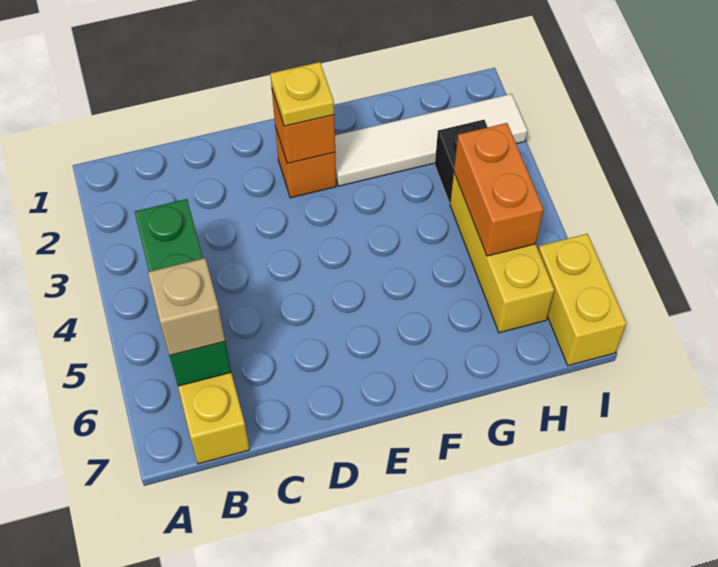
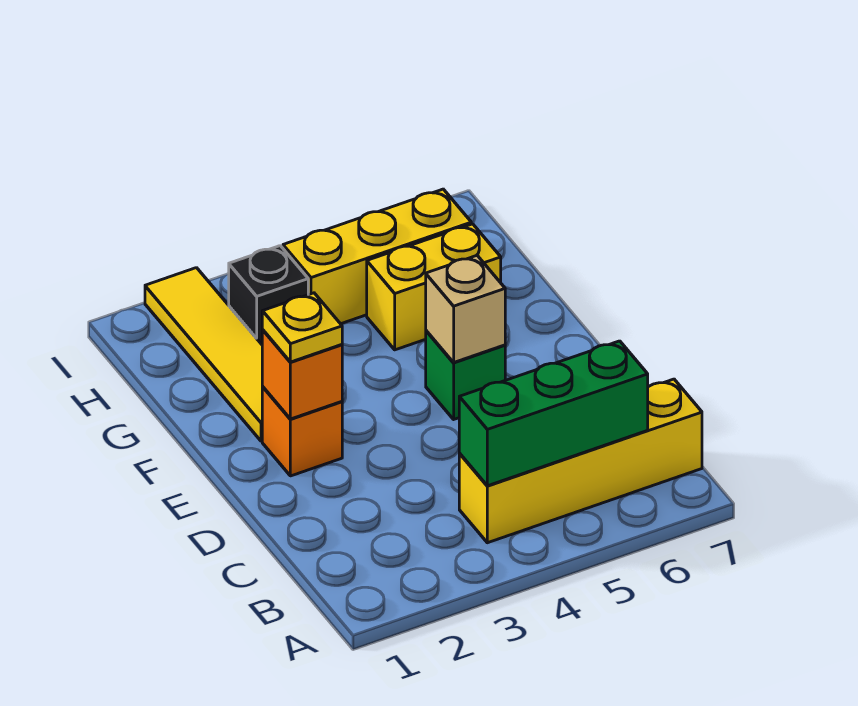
tan brick B6 level 3 -> tan brick E5 level 2
none -> green brick E5 level 1
white tile F2:I2 level 1 -> yellow tile F2:I2 level 1
orange brick H4:H5 level 2 -> none
yellow brick I6:I7 level 1 -> yellow brick G5:G6 level 1

